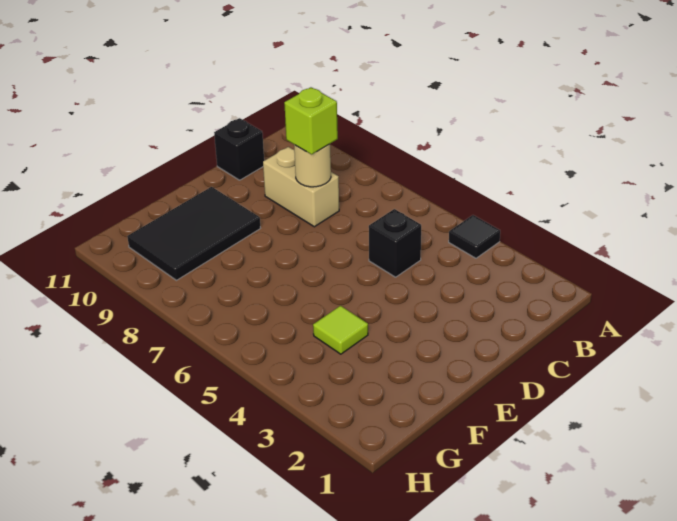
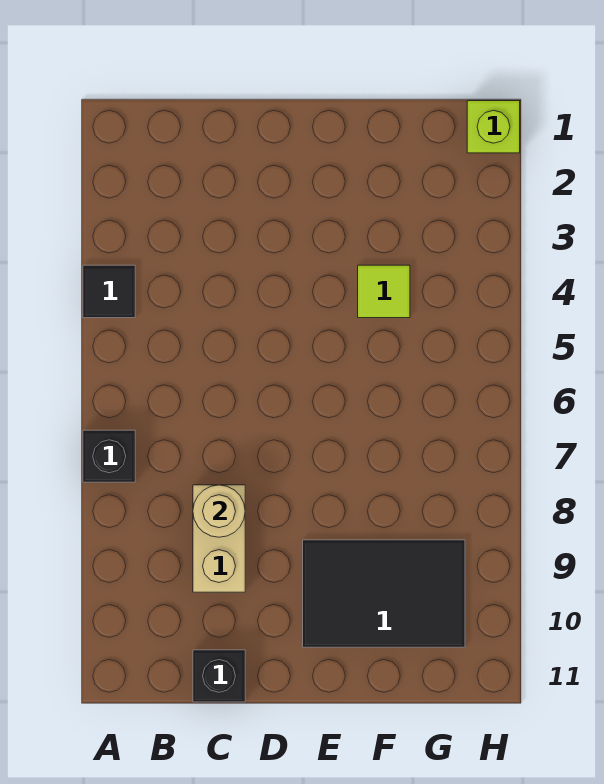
black brick C5 level 1 -> black brick A7 level 1
lime brick C8 level 3 -> lime brick H1 level 1

